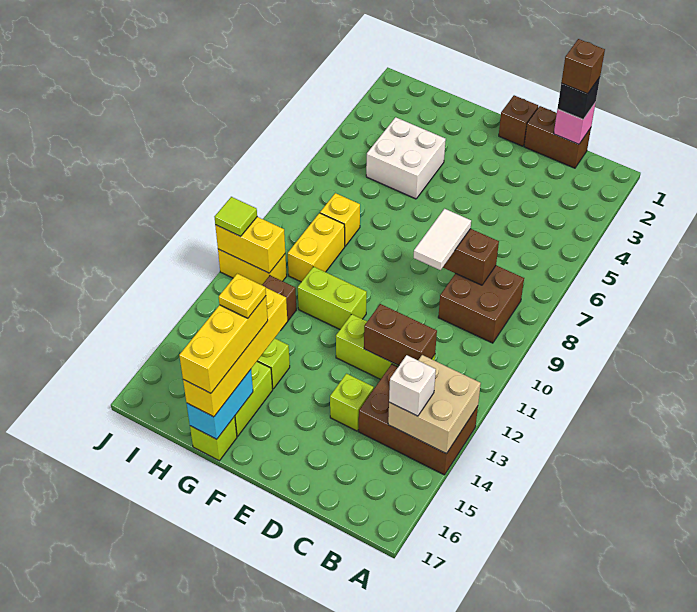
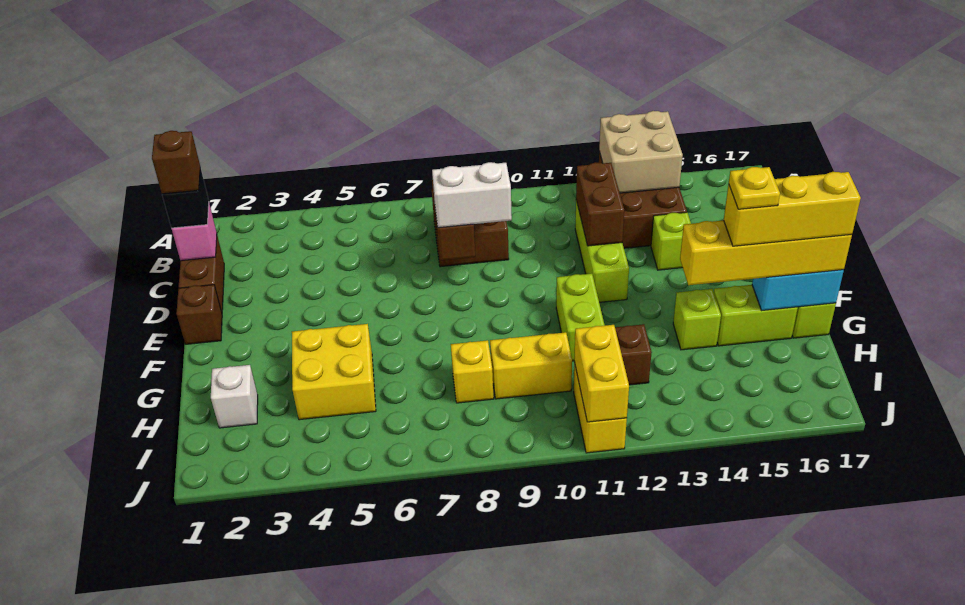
white brick B14 level 3 -> white brick H2 level 1
white tile D8:D9 level 3 -> white brick D8:D9 level 3
white brick G4:H5 level 1 -> yellow brick G4:H5 level 1
lime tile J11 level 3 -> none

